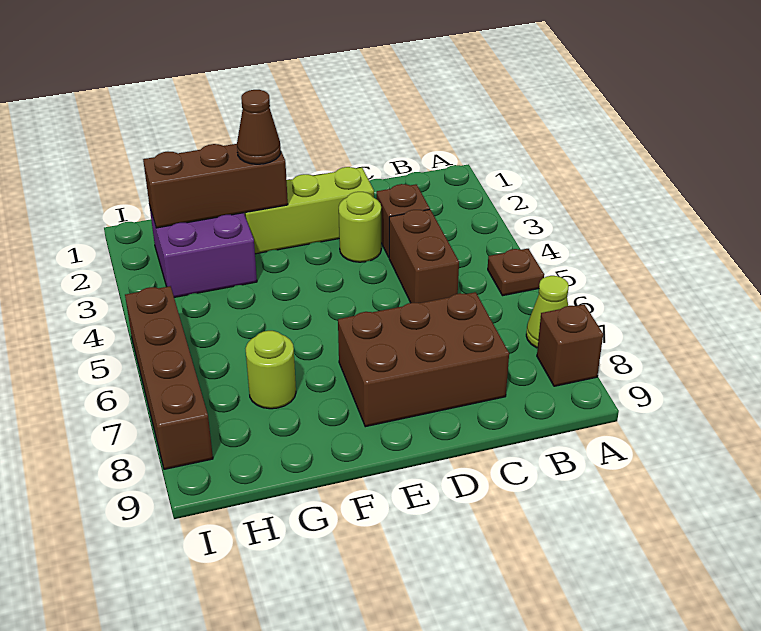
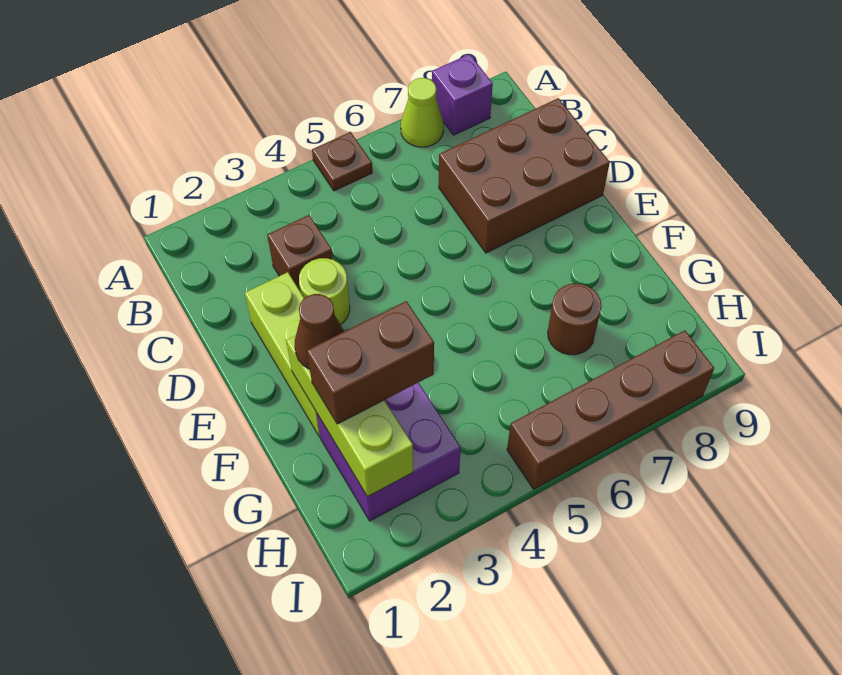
brown brick A8 level 1 -> purple brick A8 level 1
brown brick C4:C5 level 1 -> brown brick G2:G3 level 3
brown brick C7:E8 level 1 -> brown brick C7:D9 level 1
brown brick F2:H2 level 2 -> lime brick F2:H2 level 2
lime round brick G7 level 1 -> brown round brick G7 level 1

